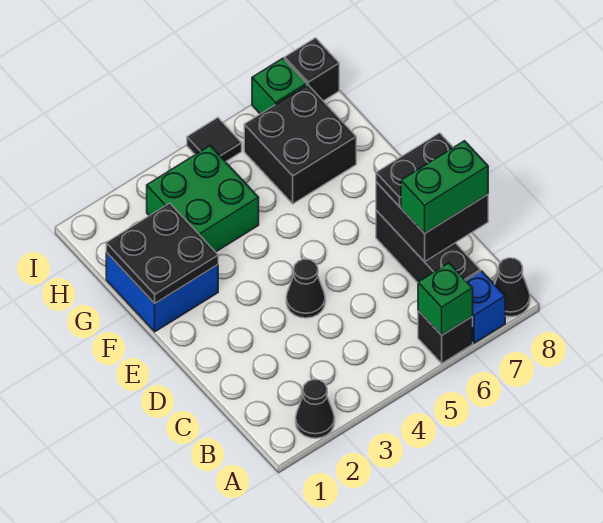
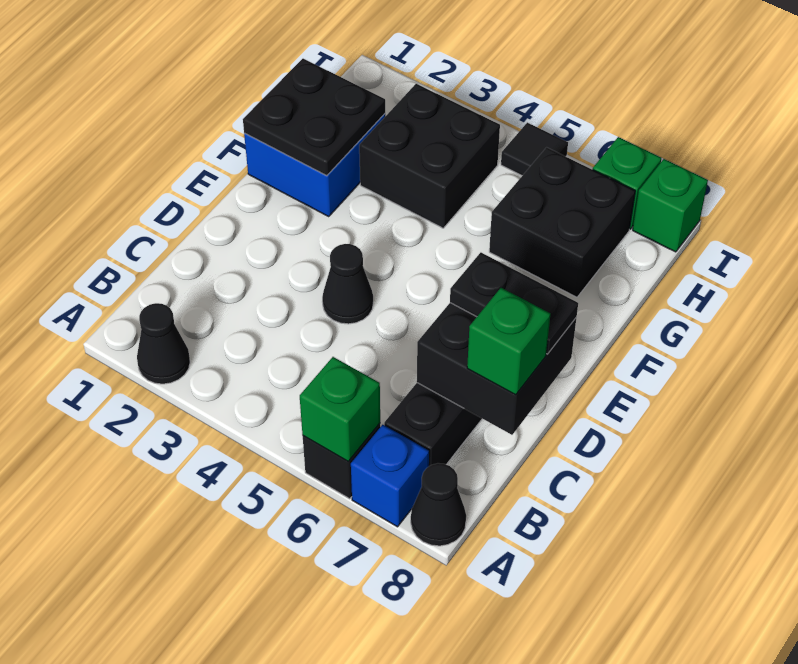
green brick C7:C8 level 3 -> green brick C8 level 3
green brick G3:H4 level 1 -> black brick G3:H4 level 1
black brick I8 level 1 -> green brick I8 level 1

